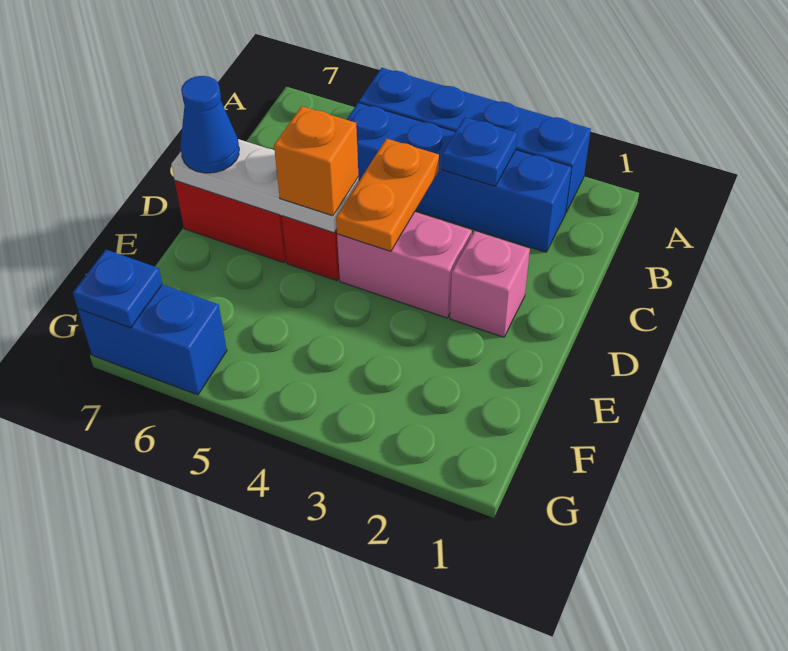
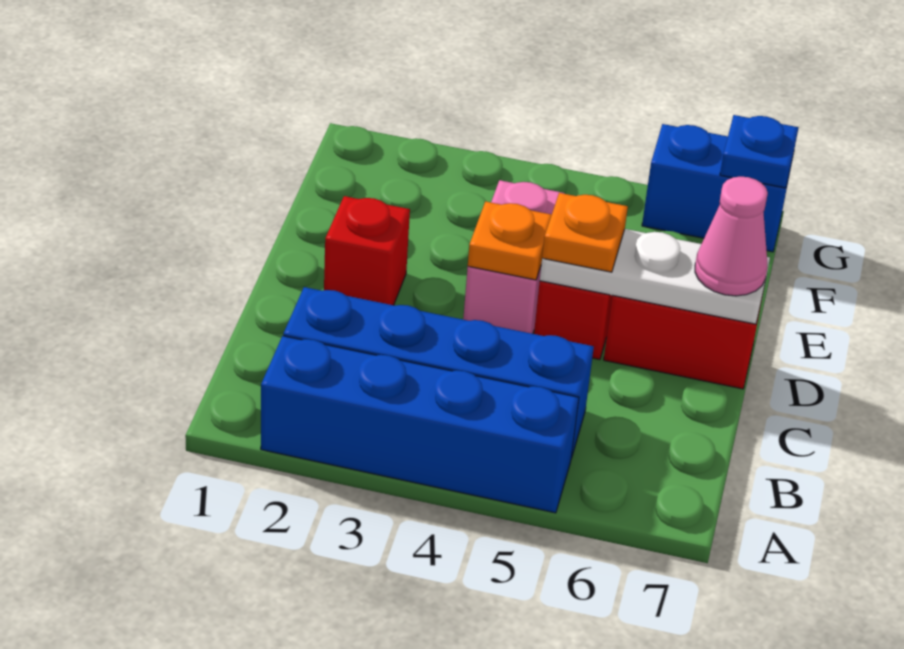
blue plate B3 level 2 -> none
orange plate C4:D4 level 2 -> orange plate D4 level 2
pink brick D2 level 1 -> red brick D2 level 1
pink brick D3:D4 level 1 -> pink brick D4:E4 level 1
orange brick D5 level 3 -> orange plate D5 level 3
blue cone D7 level 3 -> pink cone D7 level 3

